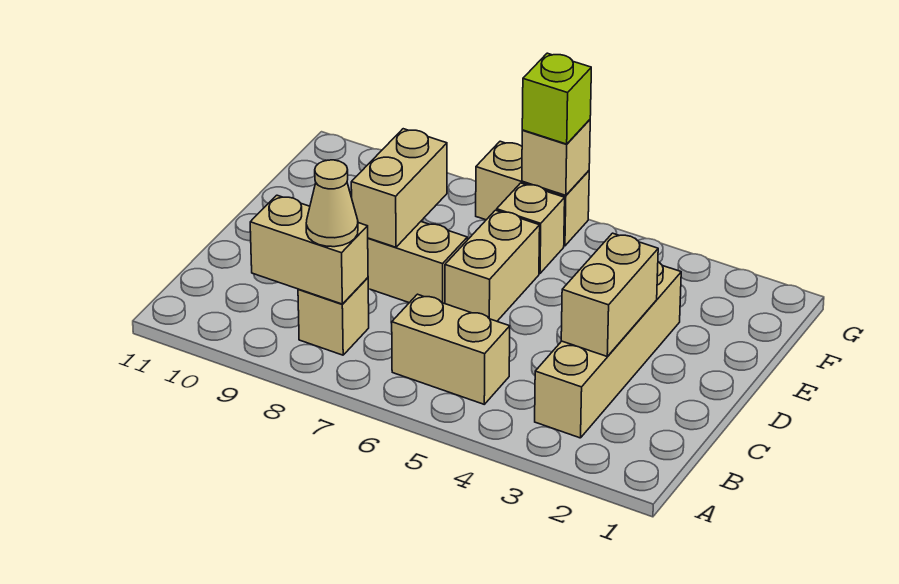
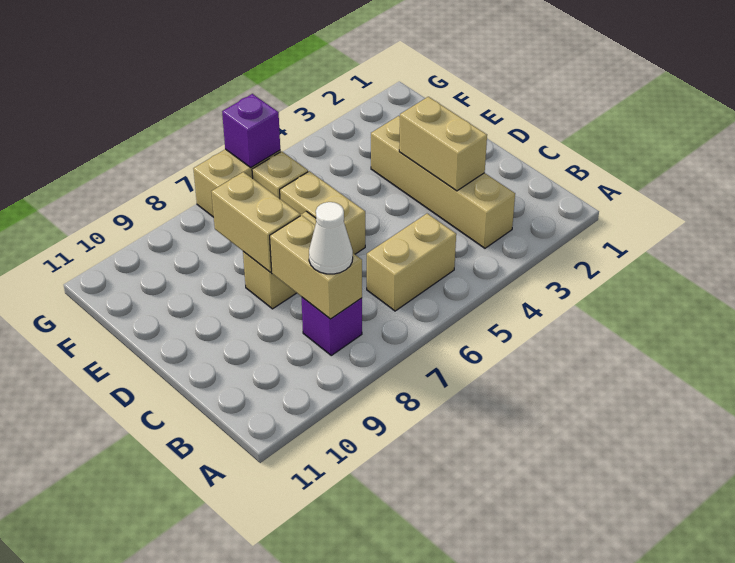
tan brick B8 level 1 -> purple brick B8 level 1
tan brick B8:B9 level 2 -> tan brick B8:C8 level 2
tan cone B8 level 3 -> white cone B8 level 3
tan brick G6 level 2 -> purple brick G6 level 2
lime brick G6 level 3 -> none

